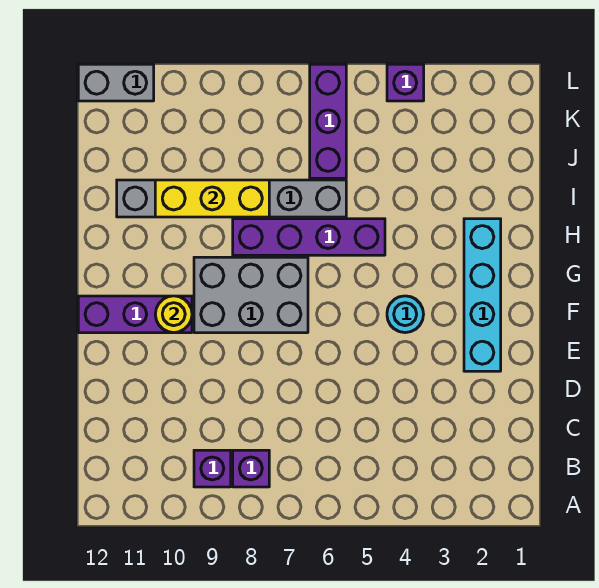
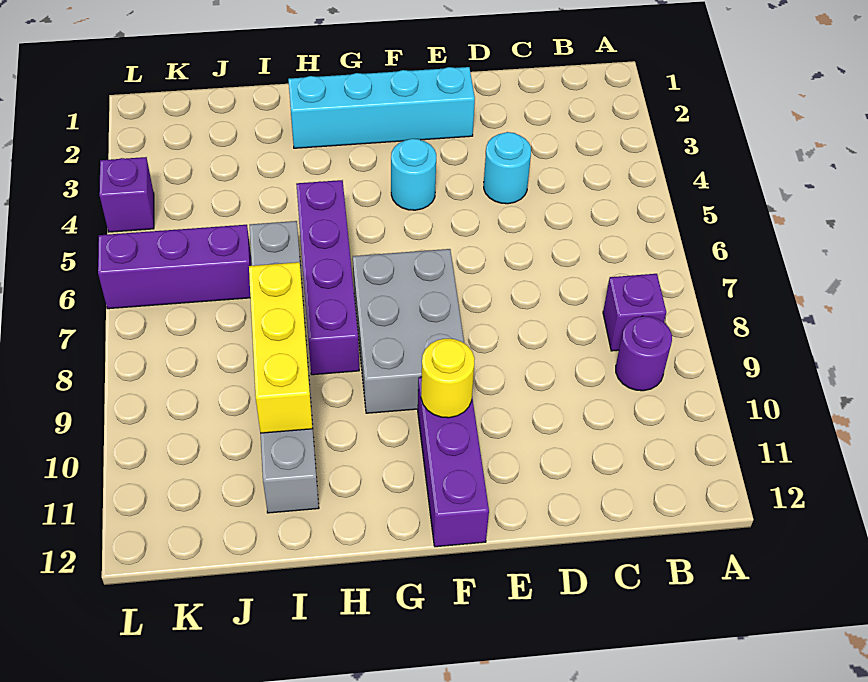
purple brick B9 level 1 -> purple round brick B9 level 1
none -> cyan round brick D4 level 1
grey brick L11:L12 level 1 -> none

